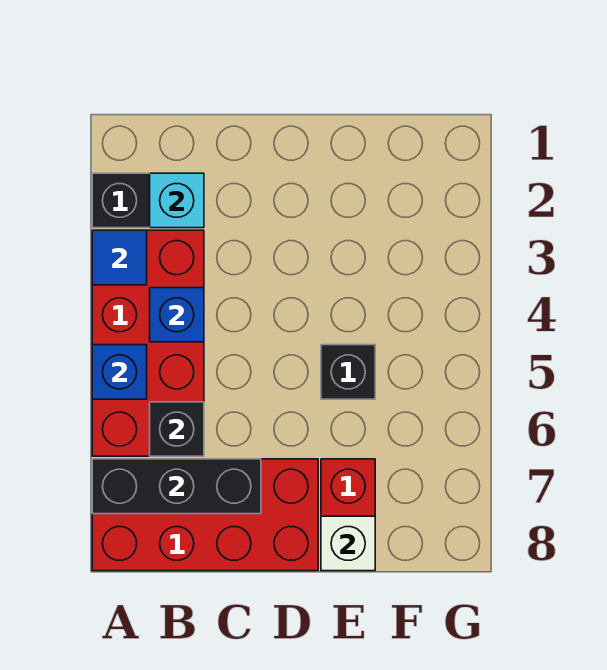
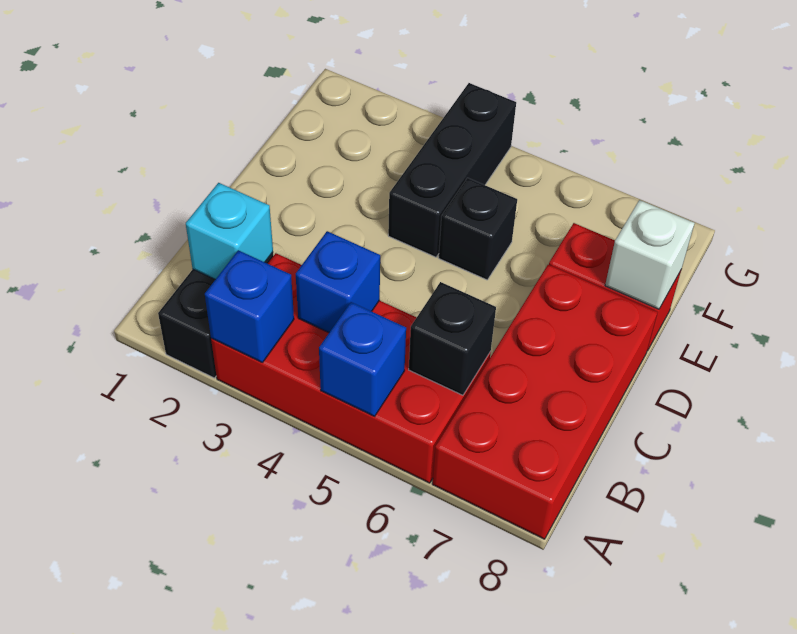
blue tile A3 level 2 -> blue brick A3 level 2
black brick A7:C7 level 2 -> black brick E4:G4 level 1

